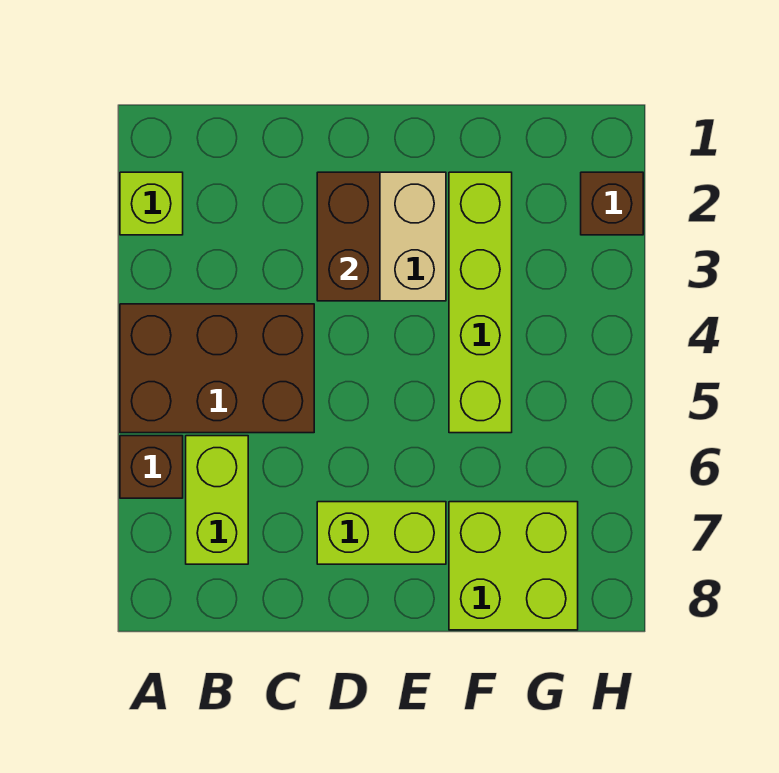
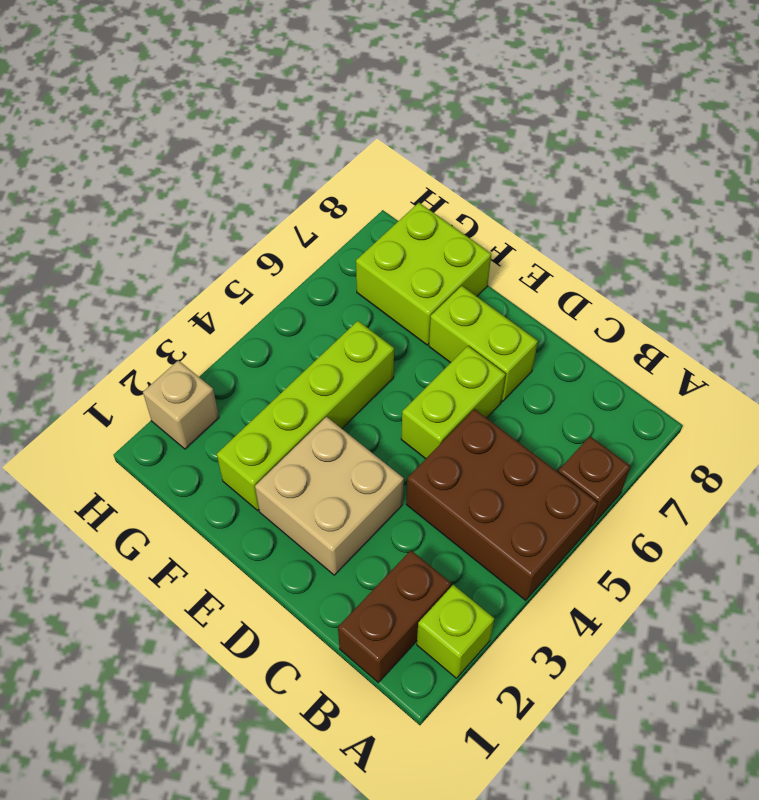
lime brick B6:B7 level 1 -> lime brick D5:D6 level 1
brown brick D2:D3 level 2 -> brown brick B1:B2 level 1
brown brick H2 level 1 -> tan brick H2 level 1

